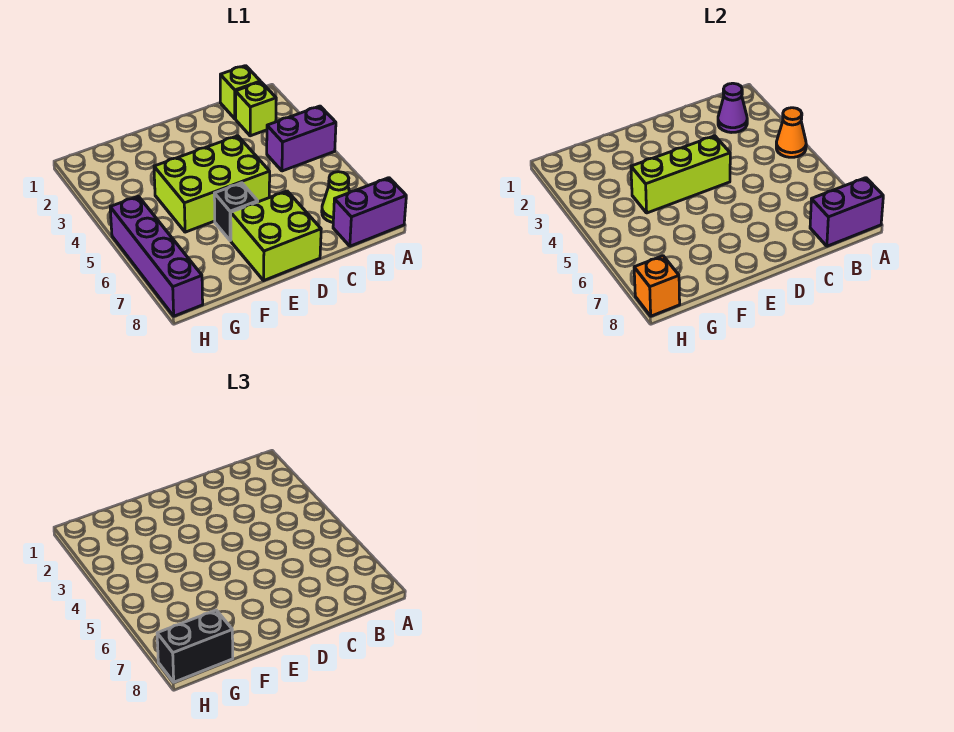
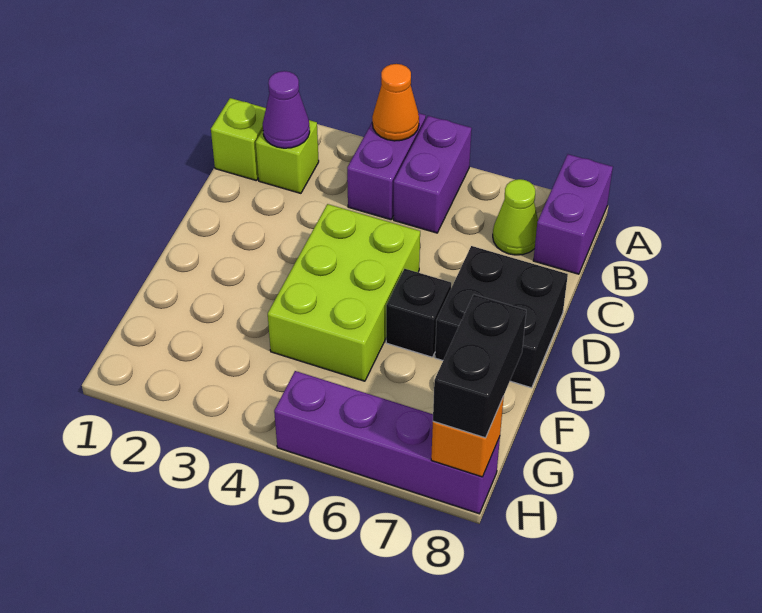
purple brick A8:B8 level 2 -> purple brick A5:B5 level 1
lime brick D4:F4 level 2 -> none
lime brick D7:E8 level 1 -> black brick D7:E8 level 1

